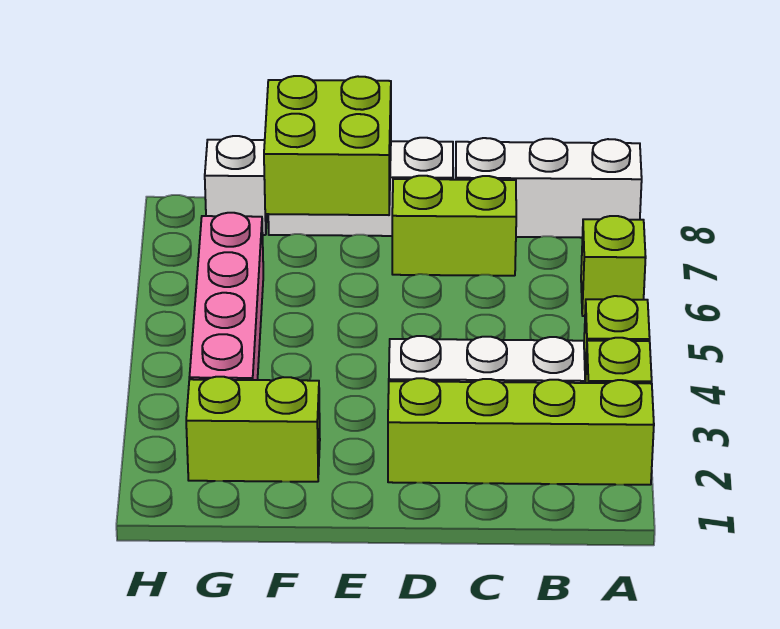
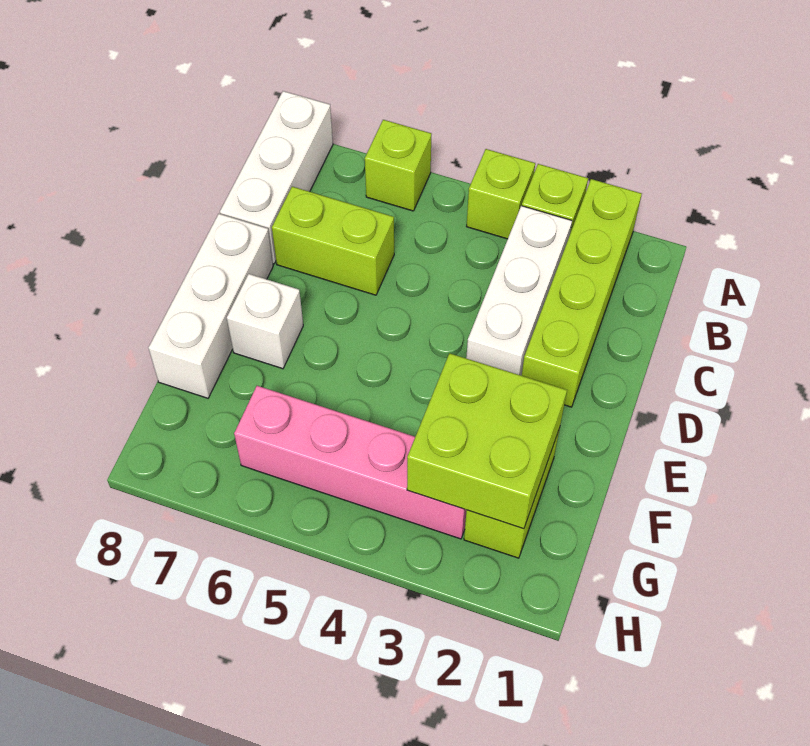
lime brick C7:D7 level 1 -> lime brick C6:C7 level 1
lime brick E7:F8 level 2 -> lime brick F2:G3 level 2
white brick G8 level 1 -> white brick E7 level 1

